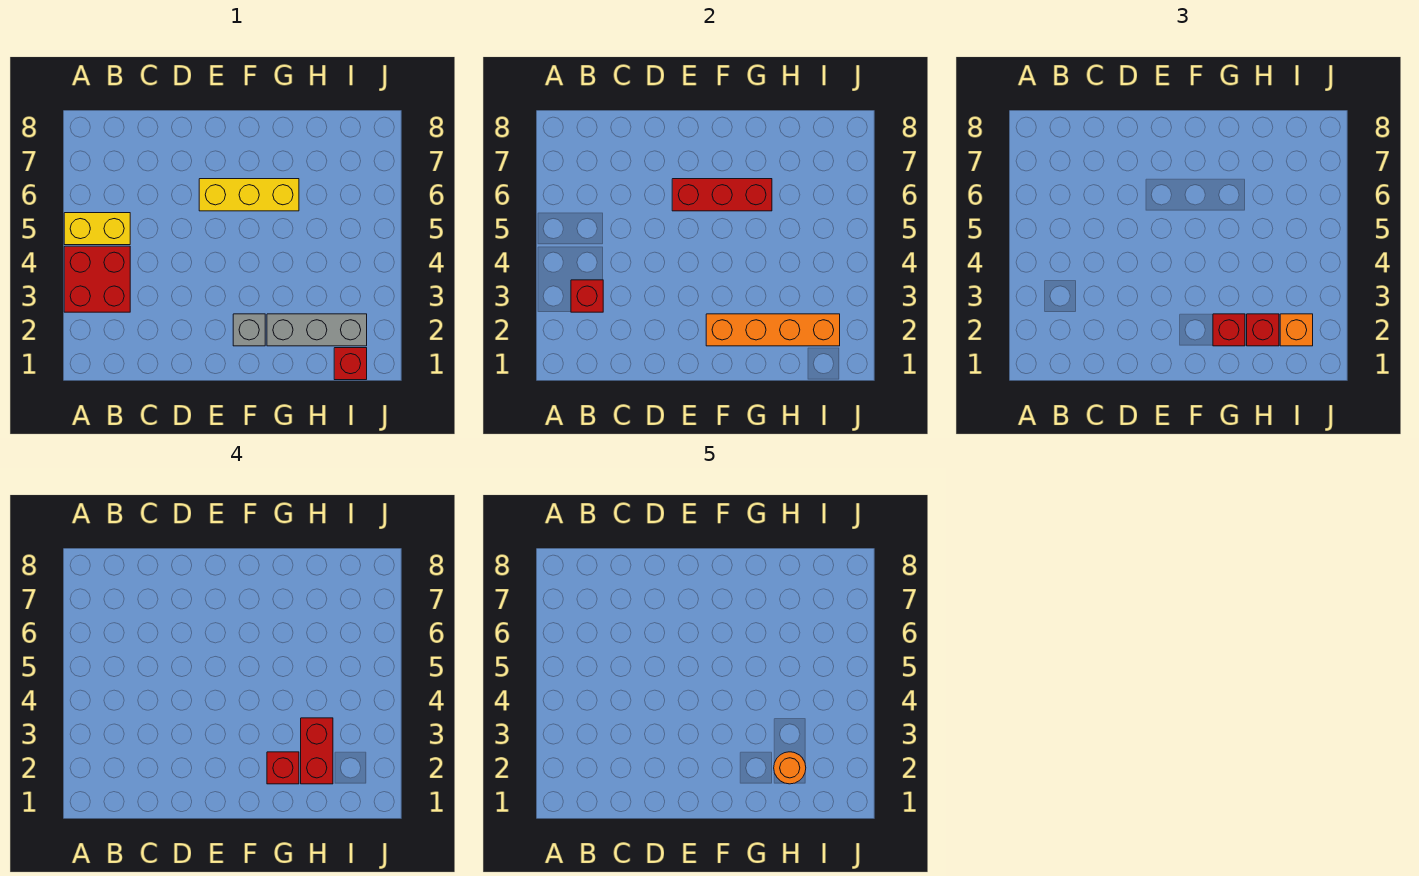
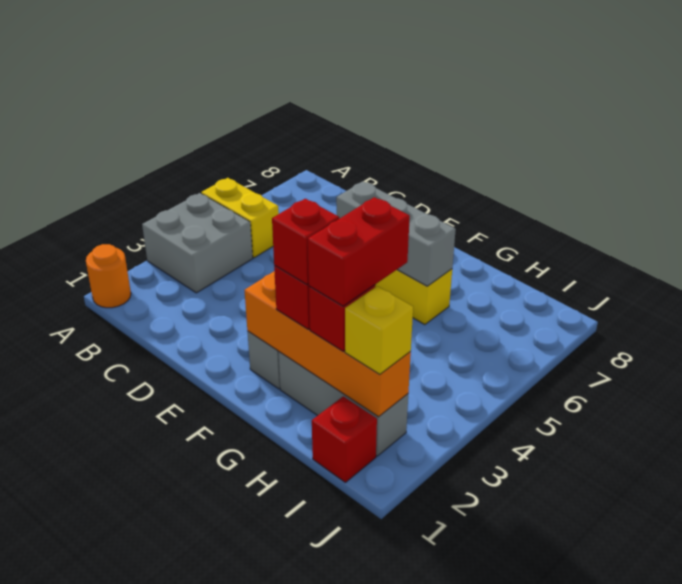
red brick A3:B4 level 1 -> grey brick A3:B4 level 1
red brick B3 level 2 -> none
red brick E6:G6 level 2 -> grey brick E6:G6 level 2
orange round brick H2 level 5 -> orange round brick A1 level 1
orange brick I2 level 3 -> yellow brick I2 level 3

